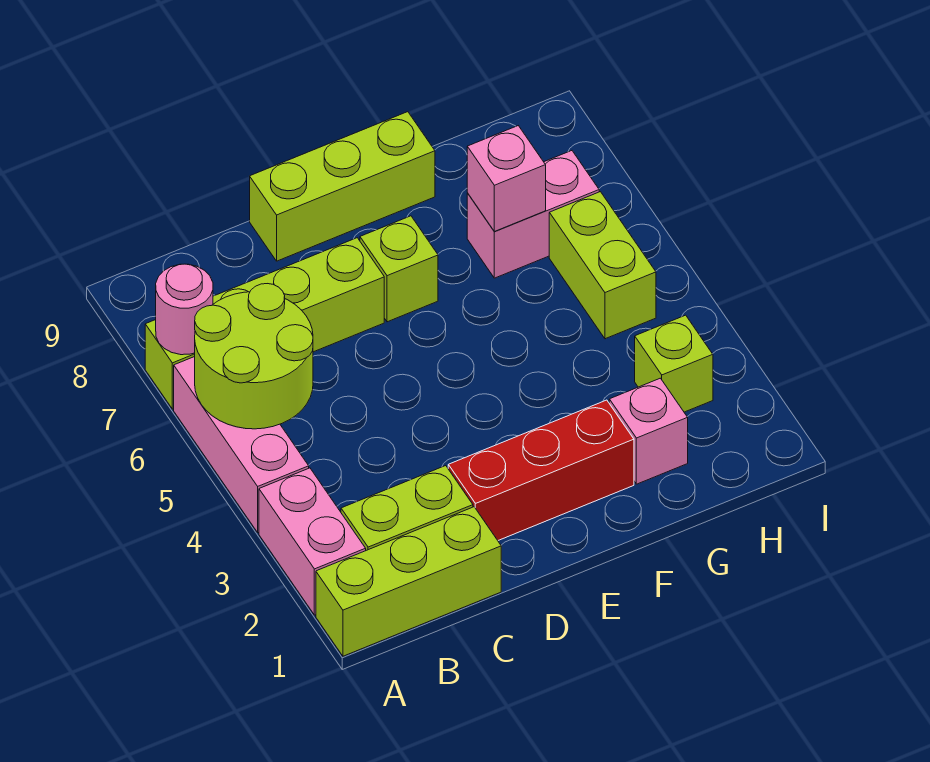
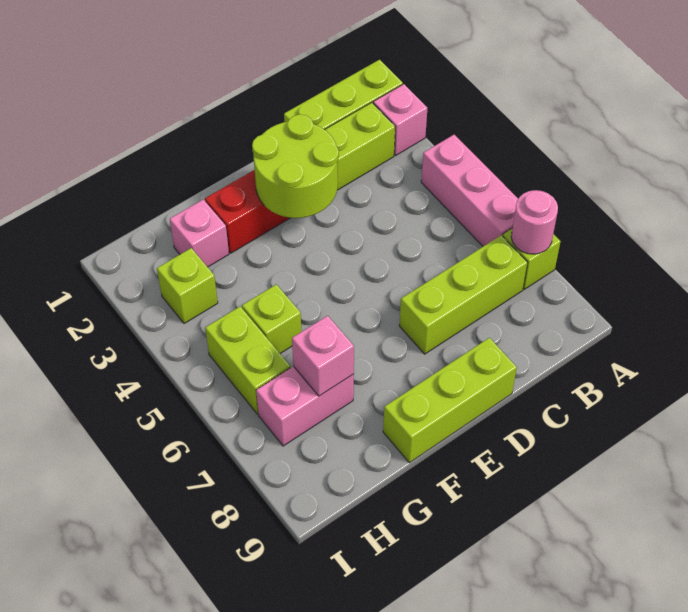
pink brick A2:A3 level 1 -> pink brick A2 level 1
lime round brick A5:B6 level 2 -> lime round brick D2:E3 level 2
lime brick E7 level 1 -> lime brick G5 level 1

